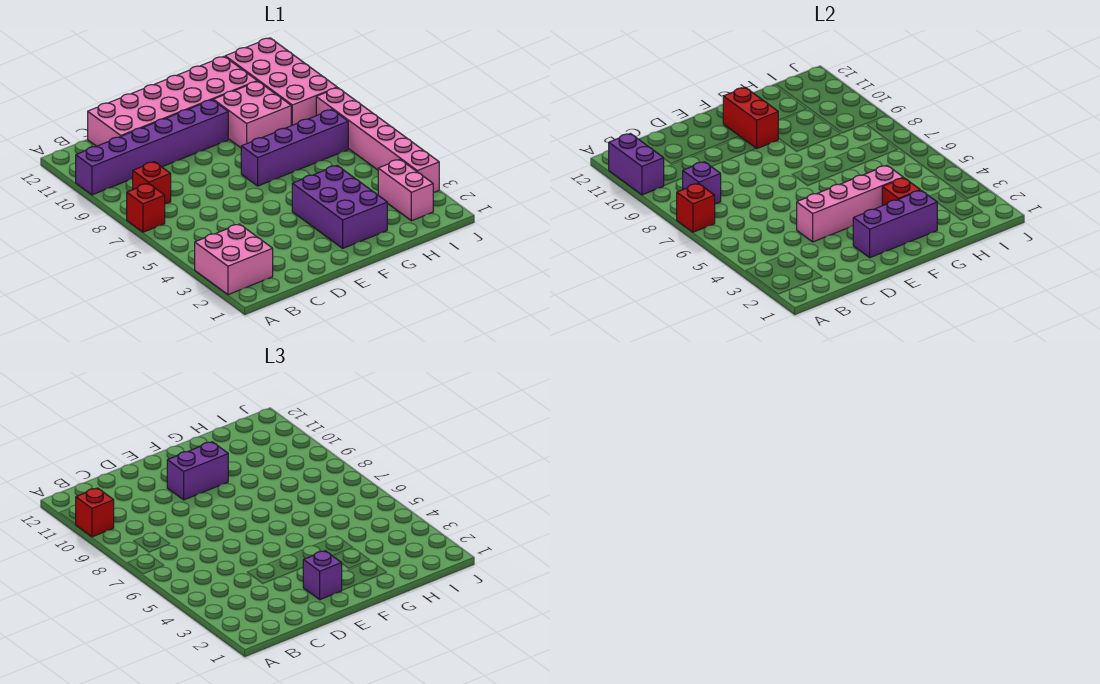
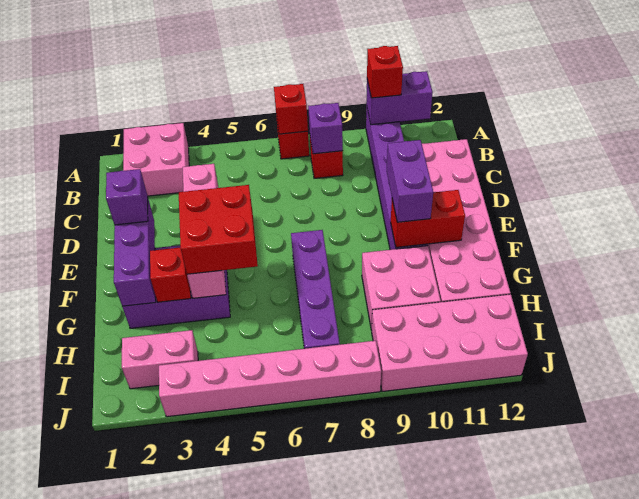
none -> red brick F4:G5 level 3

